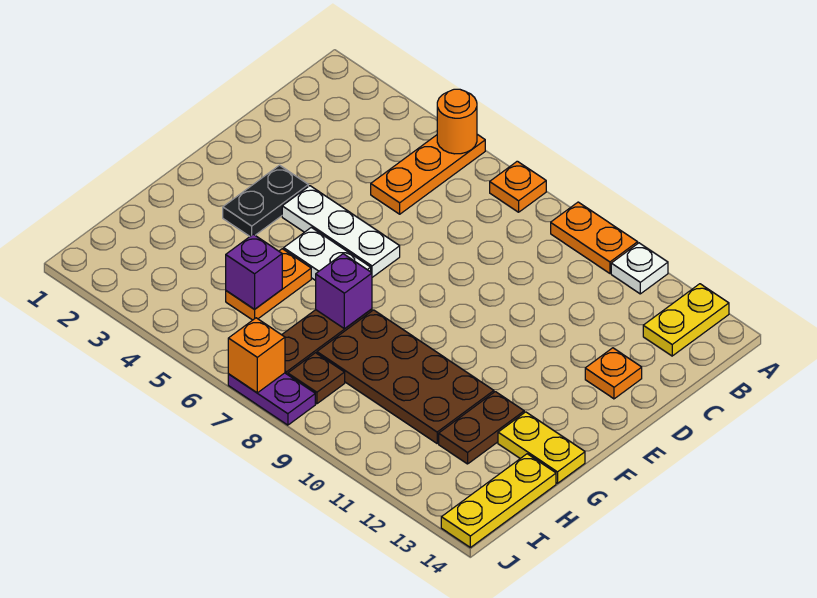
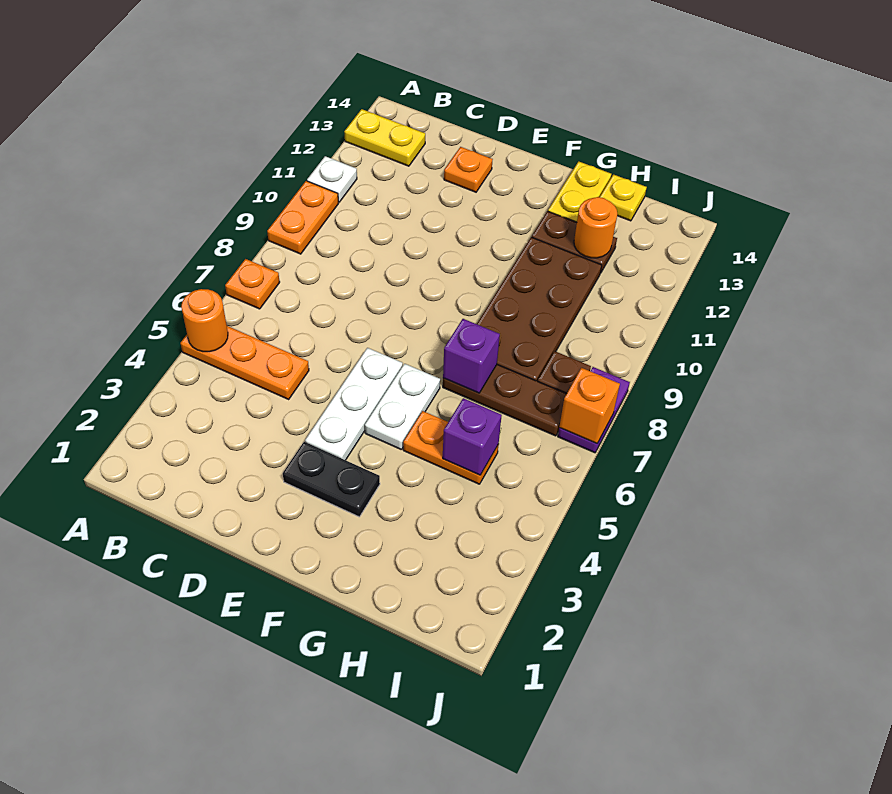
none -> orange round brick H12 level 2
yellow plate H14:J14 level 1 -> yellow plate H14 level 1

